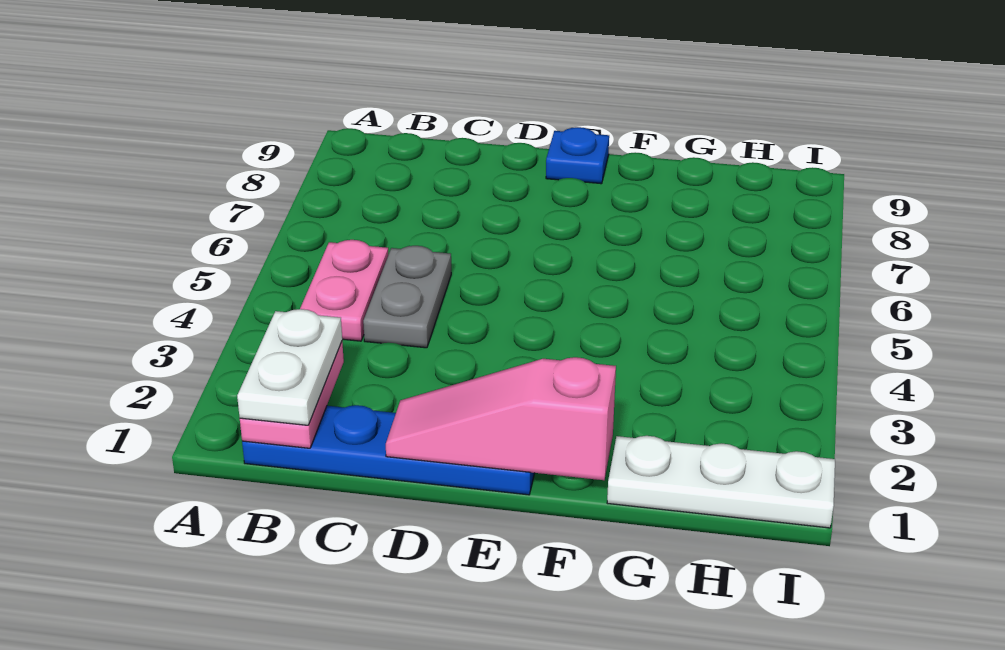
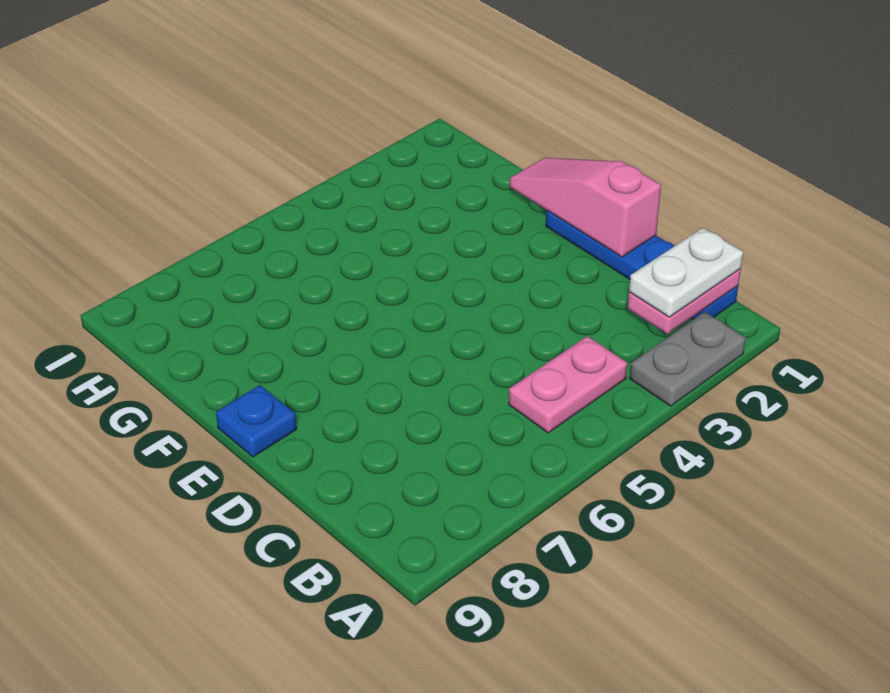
grey plate C4:C5 level 1 -> grey plate A2:A3 level 1
pink slope D1:F1 level 2 top F -> pink slope D1:F1 level 2 top D
white plate G1:I1 level 1 -> none

